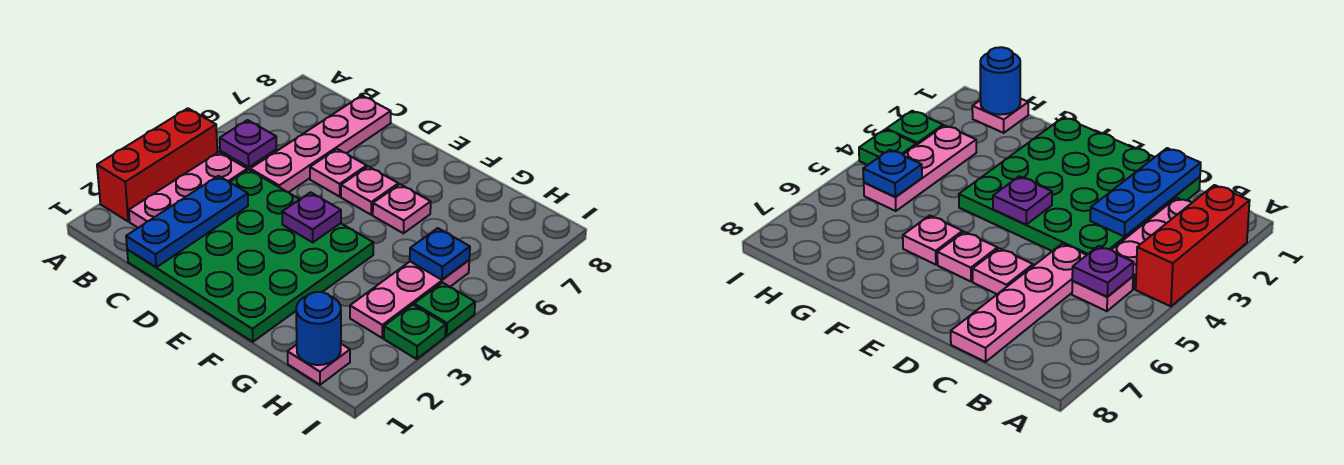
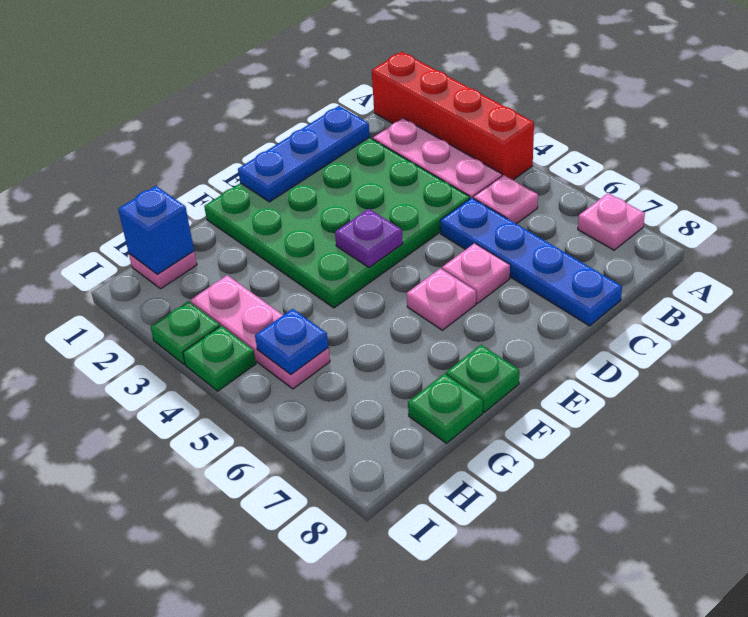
red brick A2:A4 level 1 -> red brick A1:A4 level 1
purple plate B5 level 2 -> none
blue plate C1:C3 level 2 -> blue plate C1:E1 level 2
pink plate C5:C8 level 1 -> blue plate C5:C8 level 1
pink plate F6 level 1 -> pink plate A7 level 1
none -> green plate F8 level 1
none -> green plate G8 level 1
blue round brick H1 level 2 -> blue brick H1 level 2

